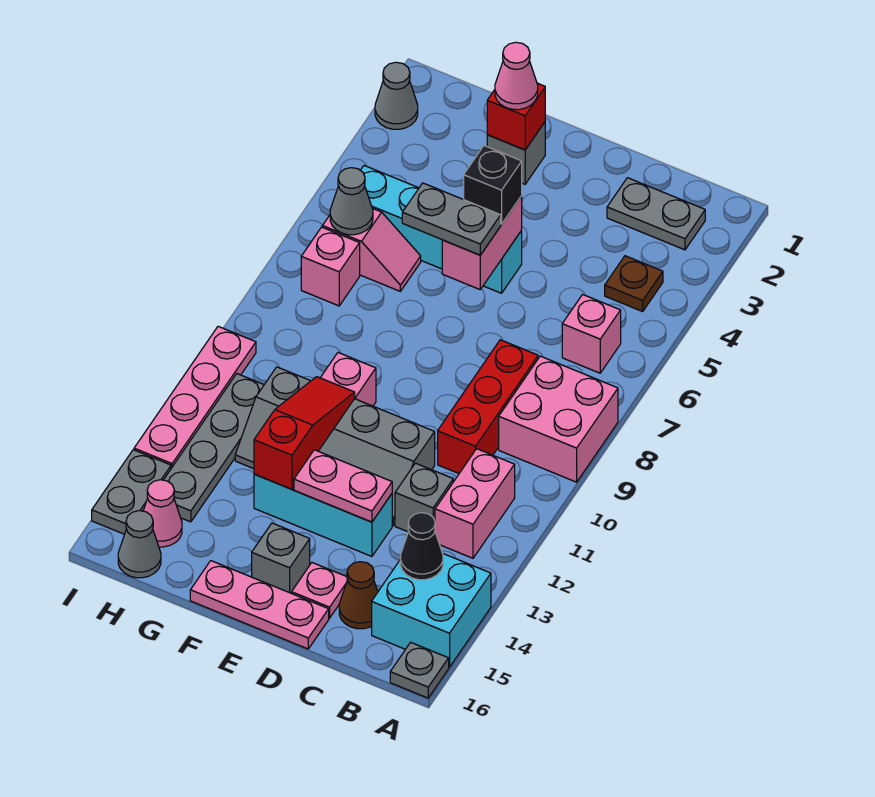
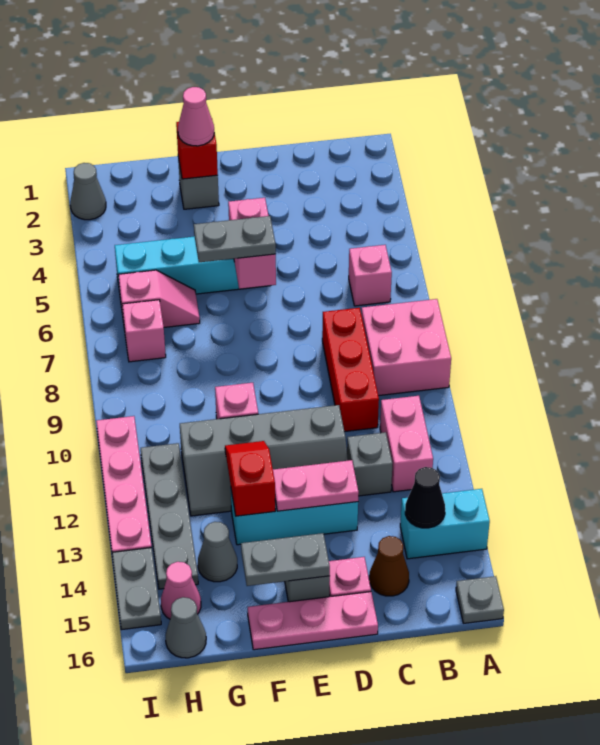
cyan brick A14:B15 level 1 -> cyan brick A14:B14 level 1
grey plate B2:C2 level 1 -> grey plate E15:F15 level 2
brown plate B4 level 1 -> none
black brick E5 level 3 -> none
red slope F11:F13 level 2 top 13 -> red slope F12:F13 level 2 top 13
grey cone H6 level 2 -> grey cone G14 level 1

